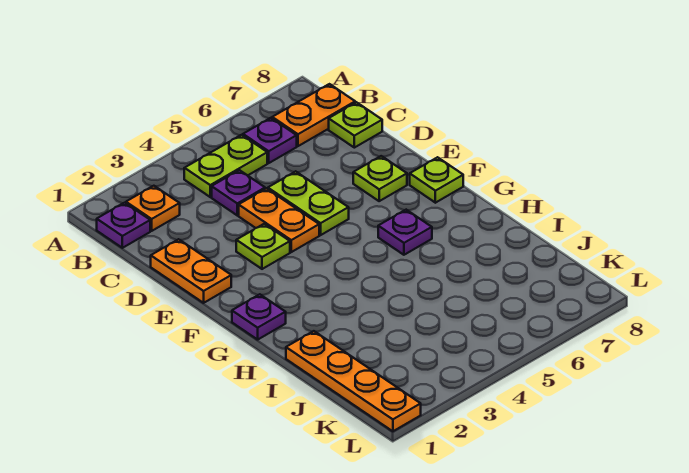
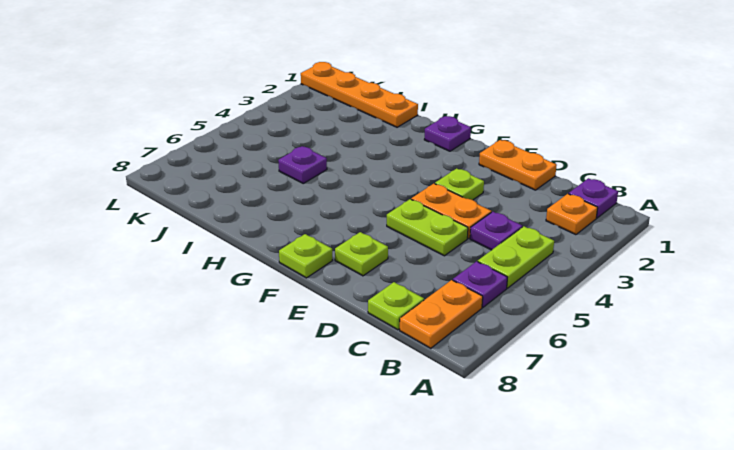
purple plate G6 level 1 -> purple plate I5 level 1

